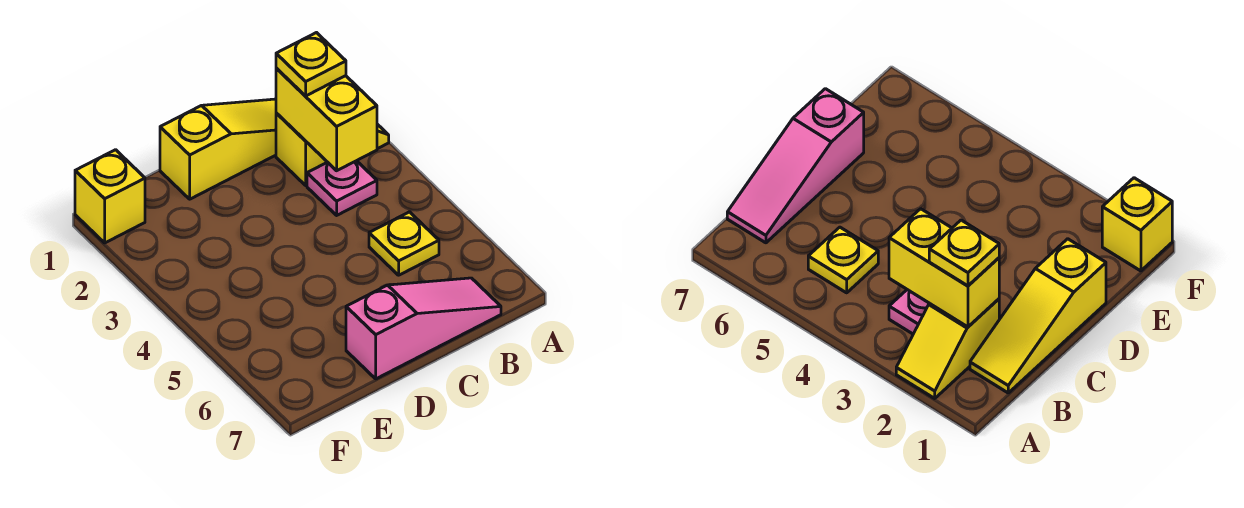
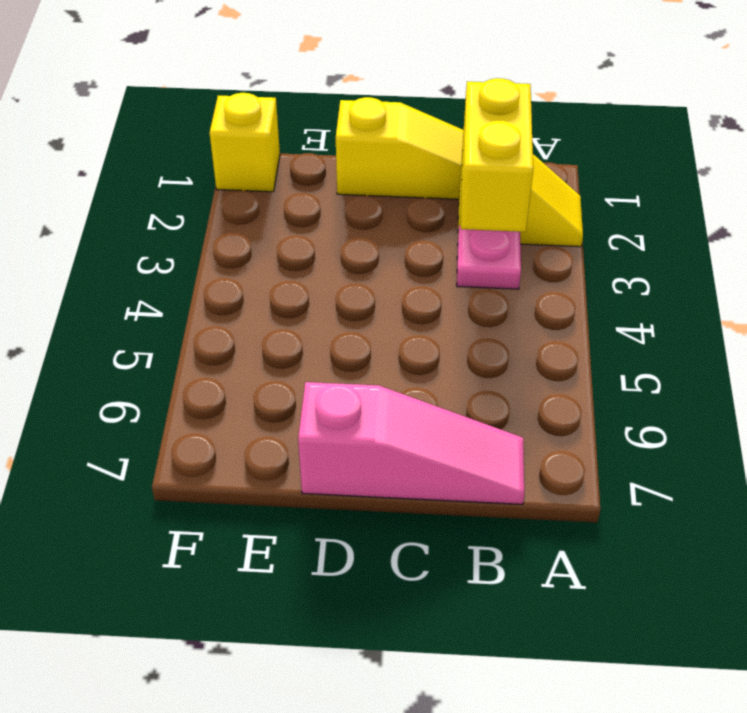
yellow plate B2 level 3 -> none
yellow plate B5 level 1 -> none

